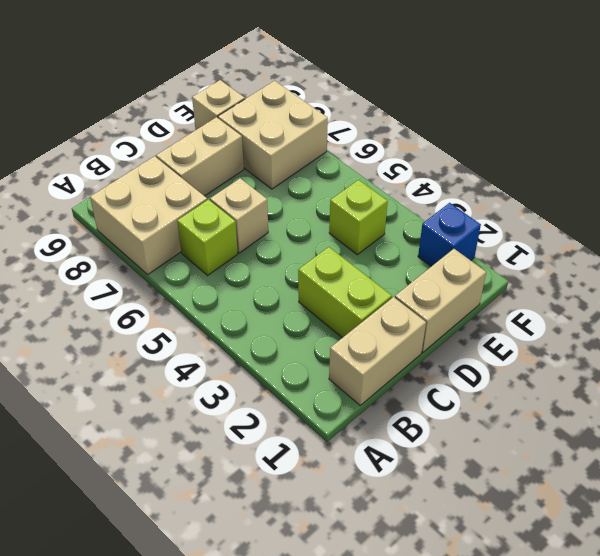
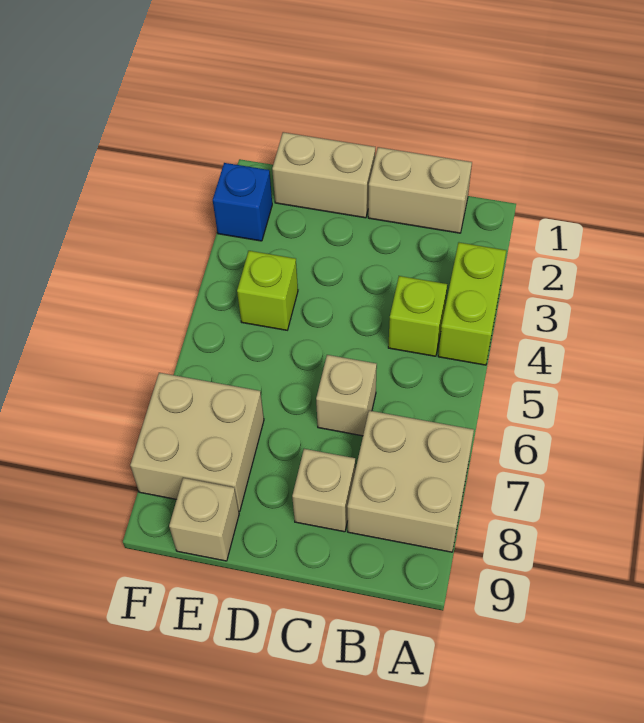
lime brick B6 level 1 -> lime brick B4 level 1
lime brick C2:C3 level 1 -> lime brick A3:A4 level 1
tan brick C8:D8 level 1 -> tan brick C8 level 1

